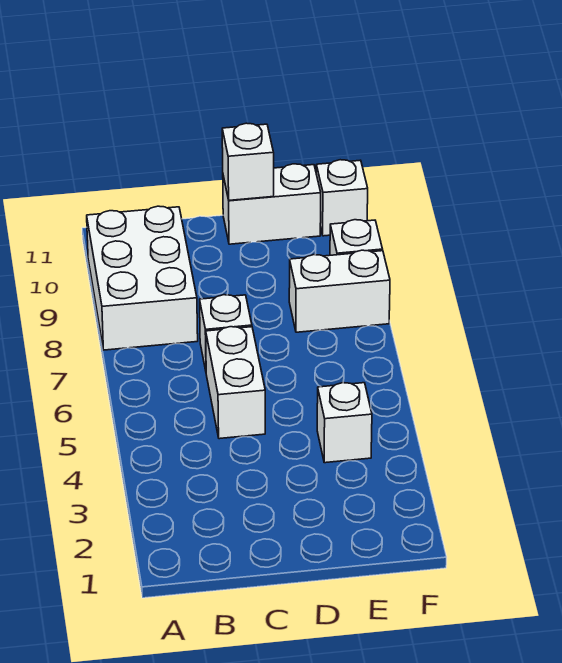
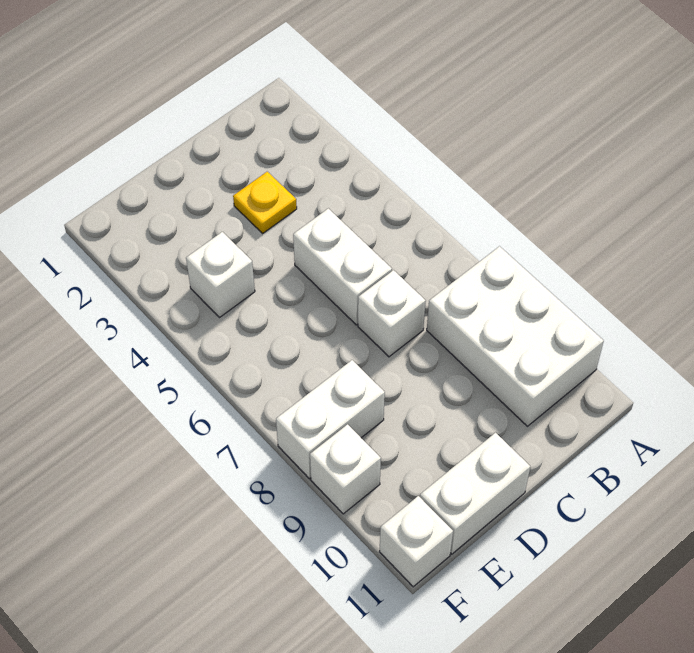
none -> yellow plate C3 level 1
white brick D11 level 2 -> none

